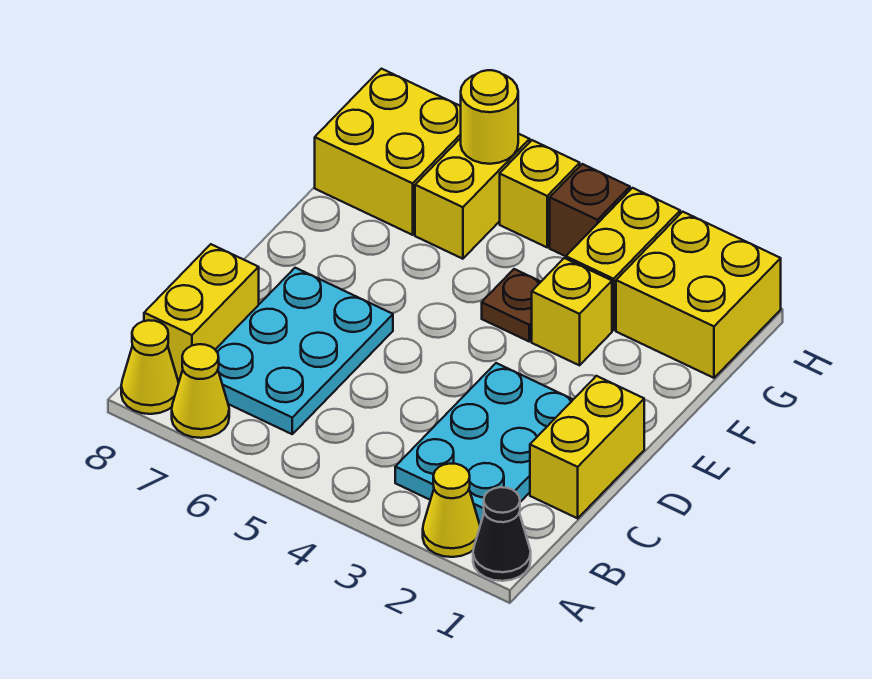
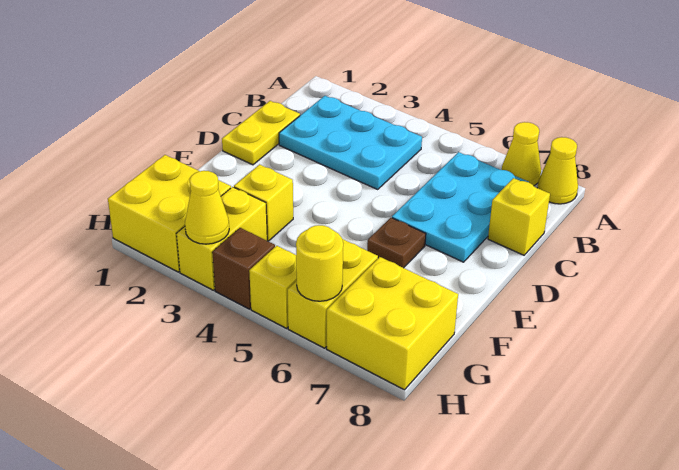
black cone A1 level 1 -> none
yellow cone A2 level 1 -> yellow cone H3 level 2
cyan plate B2:D3 level 1 -> cyan plate B2:C4 level 1
yellow brick B8:C8 level 1 -> yellow brick C8 level 1
yellow brick C1:D1 level 1 -> yellow plate C1:D1 level 1
brown plate F4 level 1 -> brown plate E6 level 1

